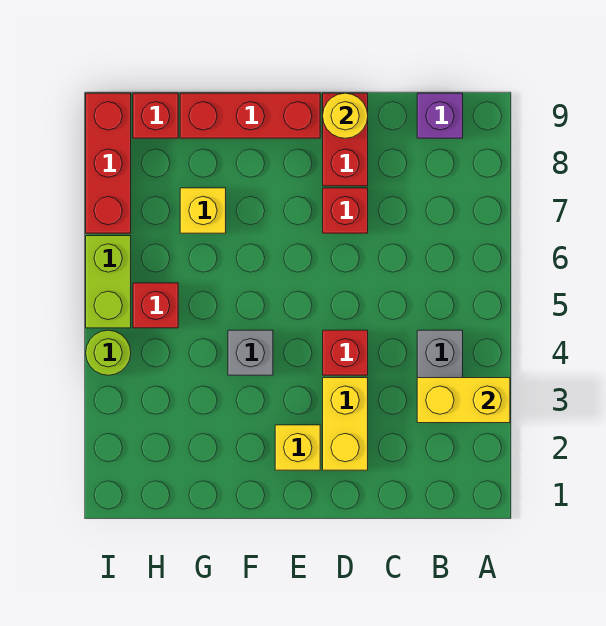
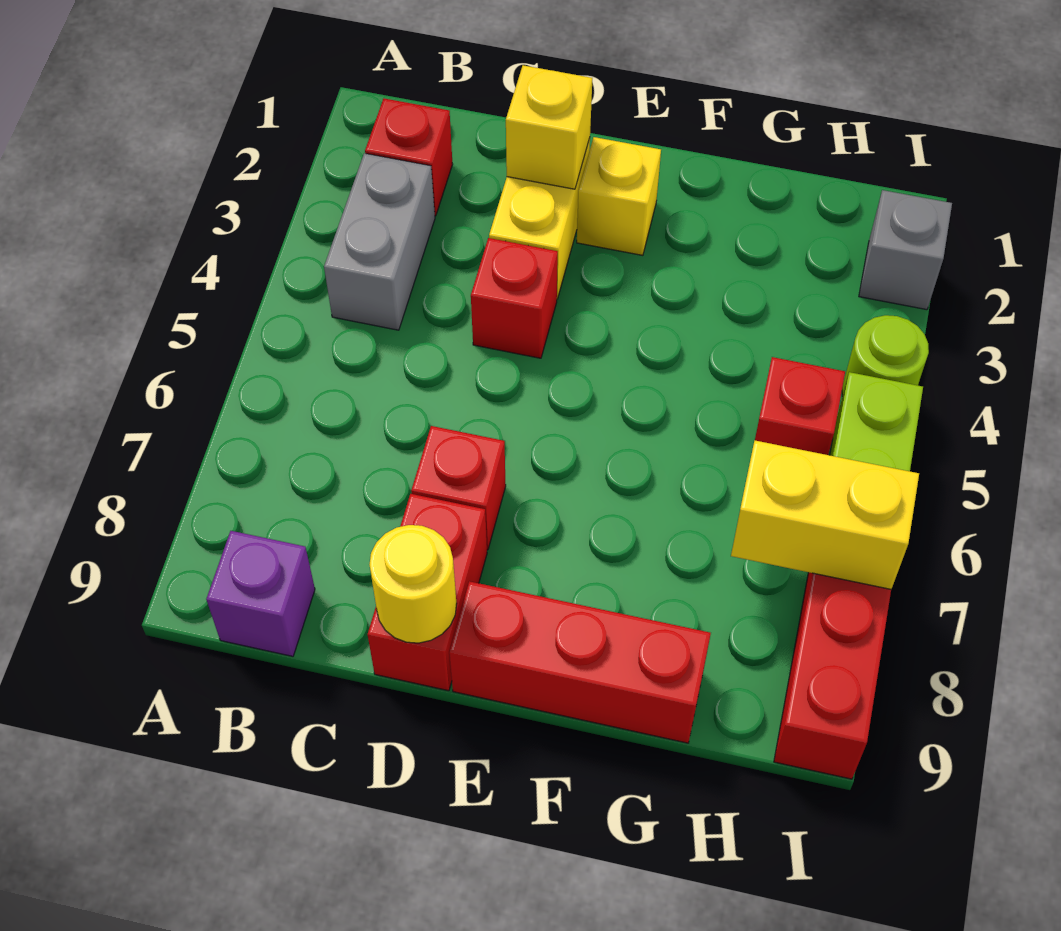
yellow brick A3:B3 level 2 -> yellow brick H7:I7 level 2
grey brick F4 level 1 -> grey brick I2 level 1
yellow brick G7 level 1 -> yellow brick D2 level 2
red brick H9 level 1 -> red brick B2 level 1

